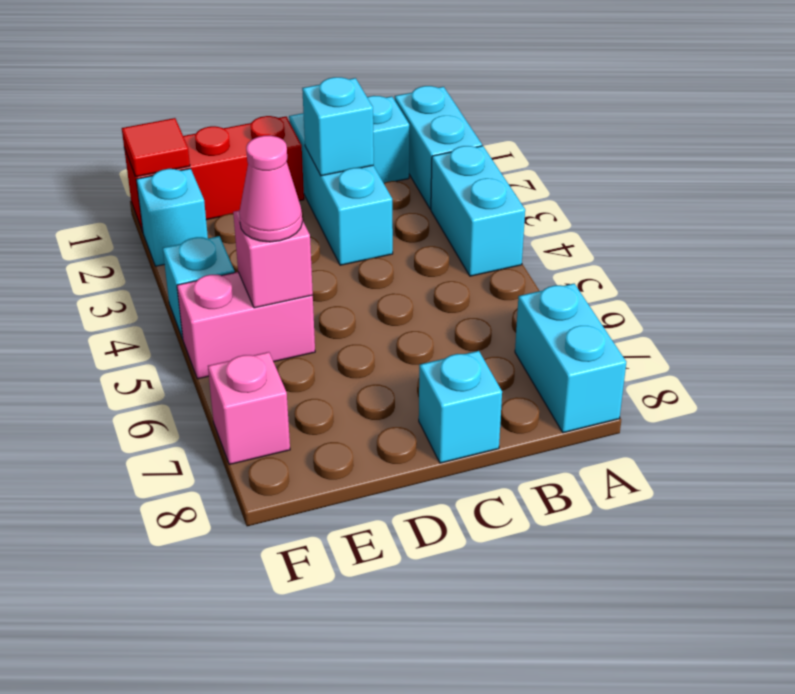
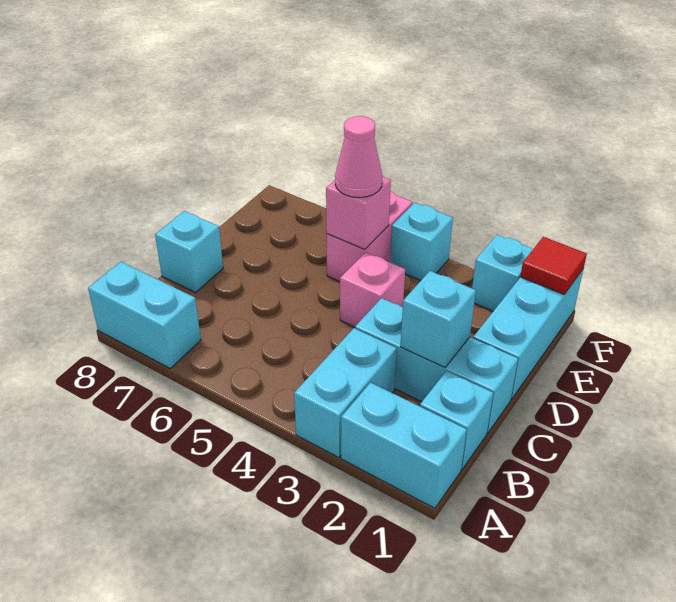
cyan brick A3:A4 level 1 -> cyan brick A3:B3 level 1
red brick D1:F1 level 1 -> cyan brick D1:F1 level 1
pink brick F7 level 1 -> pink brick D4 level 1

